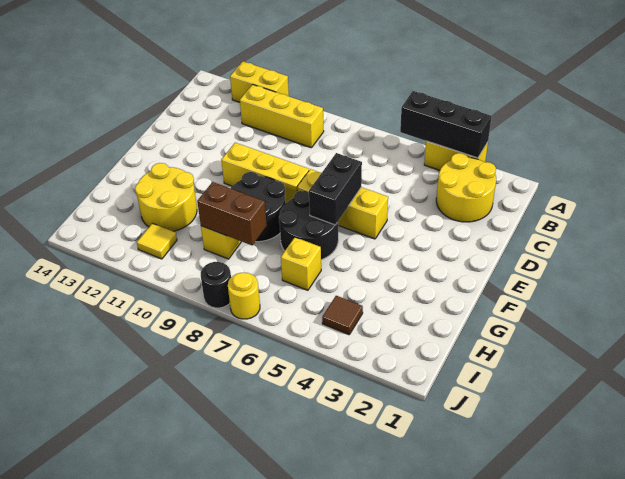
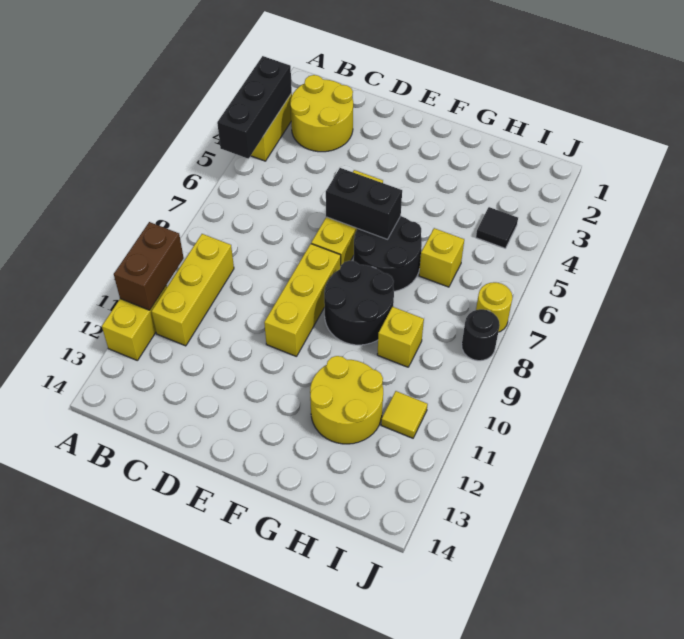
brown brick H8:H9 level 2 -> brown brick A10:A11 level 2
brown tile I4 level 1 -> black tile I4 level 1

